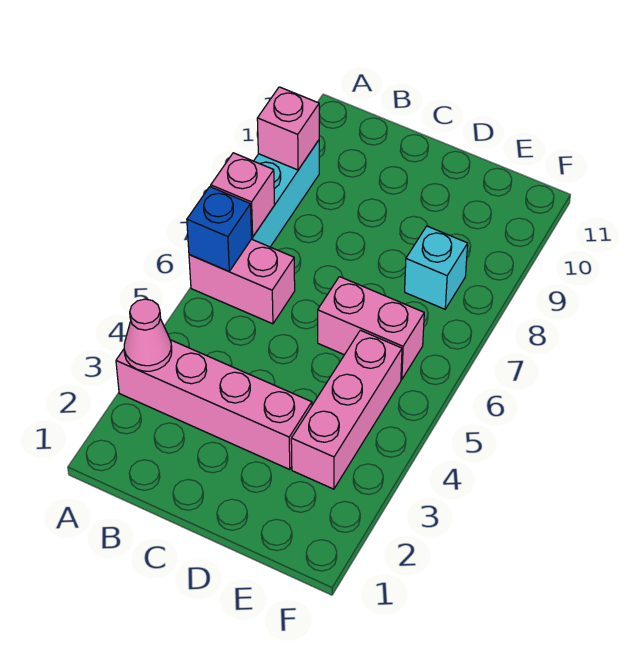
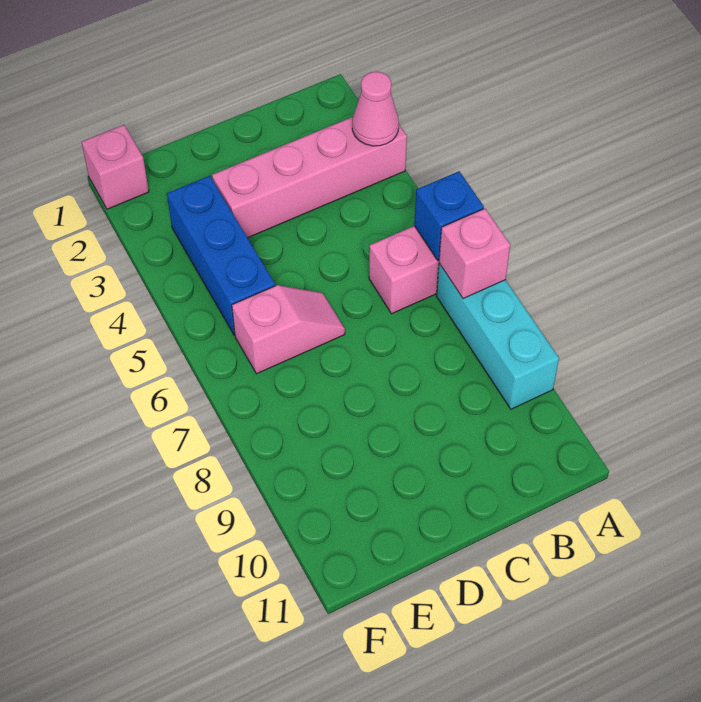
pink brick A9 level 2 -> pink brick F1 level 1
pink brick D6:E6 level 1 -> pink slope D6:E6 level 1 top E
pink brick E3:E5 level 1 -> blue brick E3:E5 level 1
cyan brick E8 level 1 -> none

